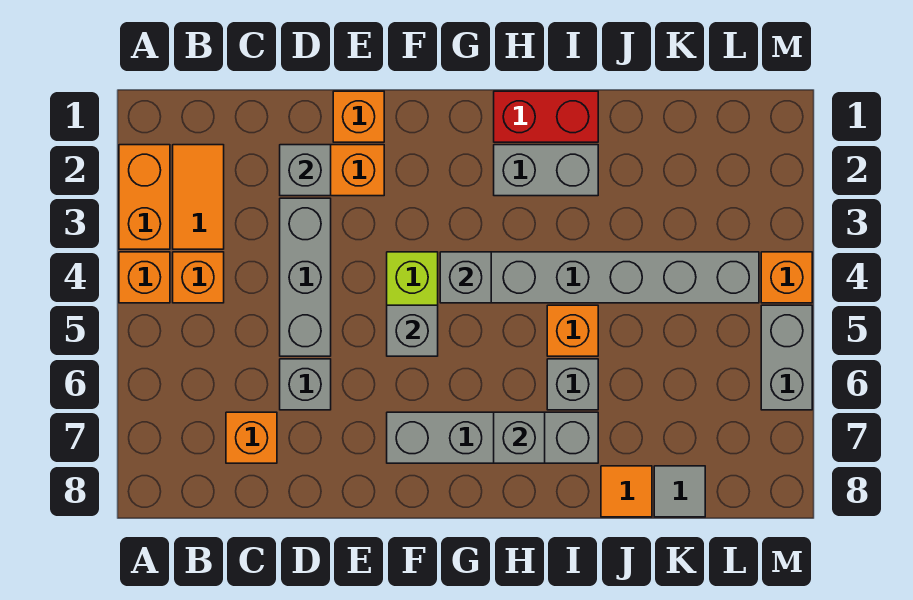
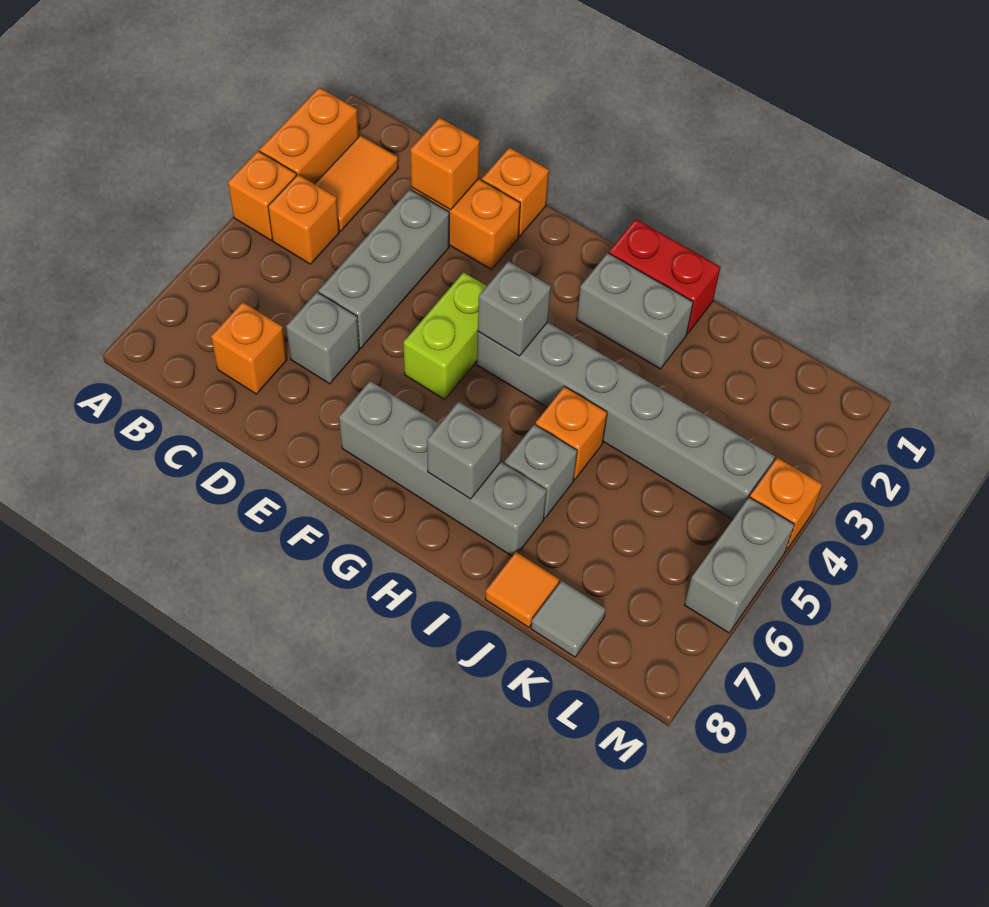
grey brick D2 level 2 -> orange brick D2 level 2
grey brick F5 level 2 -> none

